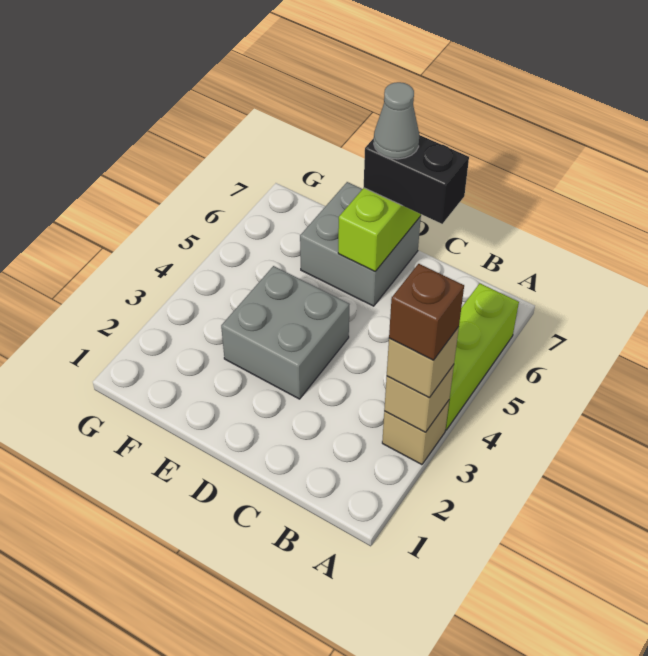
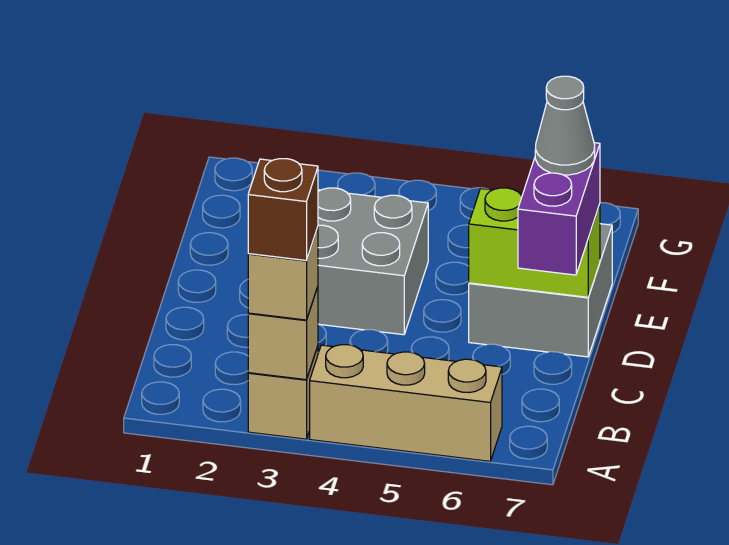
lime brick A4:A6 level 1 -> tan brick A4:A6 level 1
black brick C7:D7 level 3 -> purple brick C7:D7 level 3

